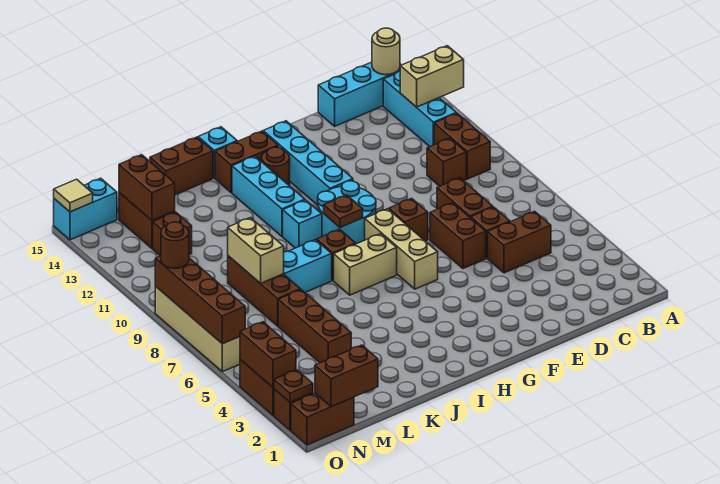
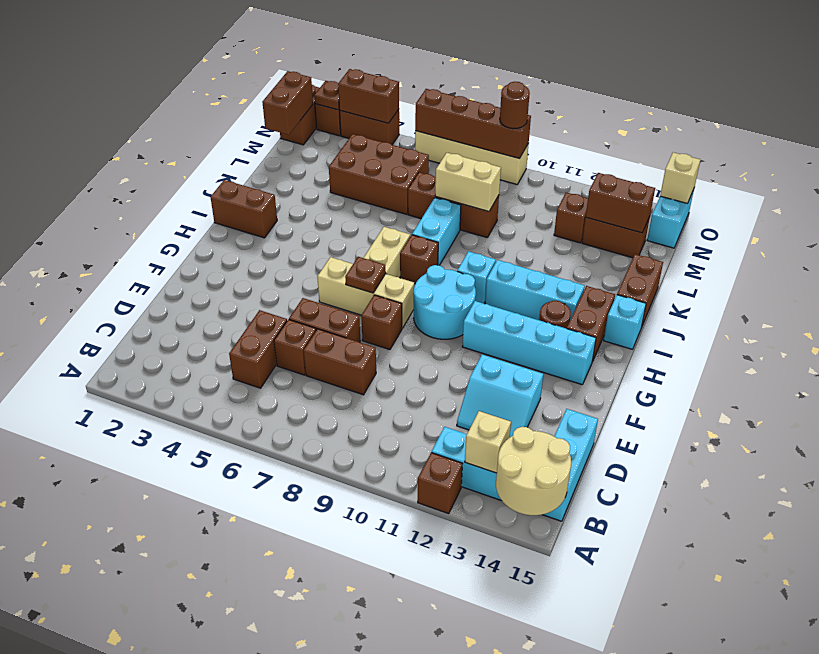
tan brick A13:B13 level 2 -> tan brick B13 level 2
brown brick B10:B11 level 1 -> brown brick I1:I2 level 1
tan round brick B15 level 2 -> tan round brick A14:B15 level 2
brown brick C10 level 1 -> brown brick A12 level 1
none -> cyan slope D12:E13 level 1 top E
brown plate H9 level 2 -> brown plate G7 level 2
brown brick L4:L6 level 1 -> brown brick L4:M6 level 1
tan tile O15 level 2 -> tan brick O15 level 2

